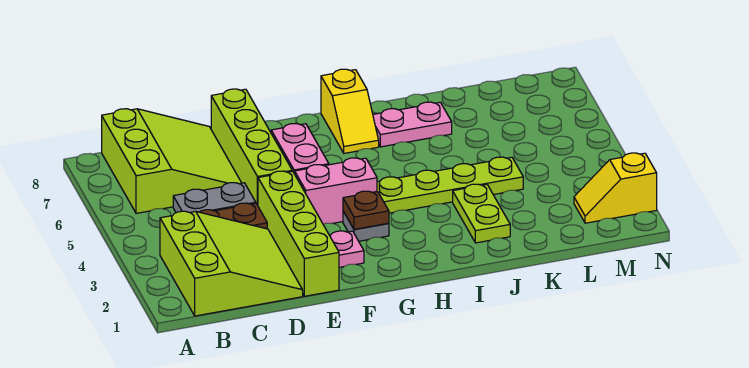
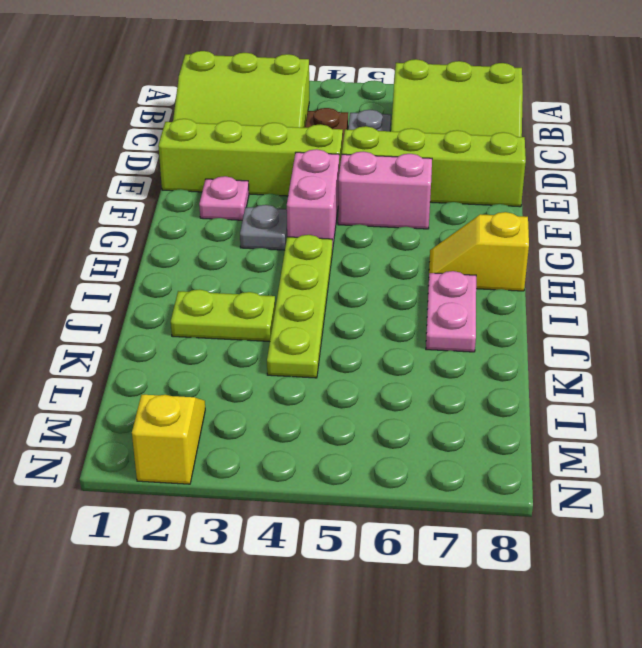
brown plate G3 level 2 -> none

